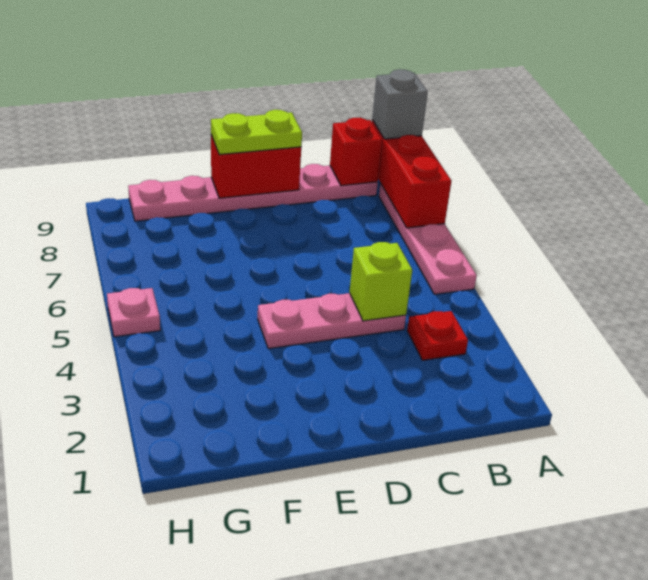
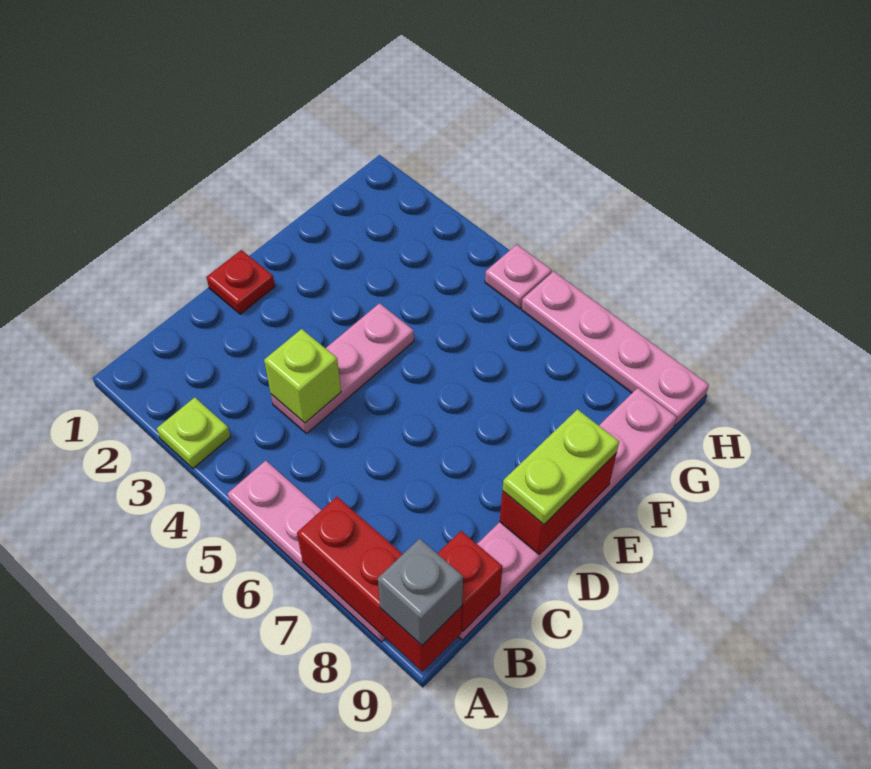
none -> lime plate A3 level 1
red plate B3 level 1 -> red plate D1 level 1
none -> pink plate H6:H9 level 1

